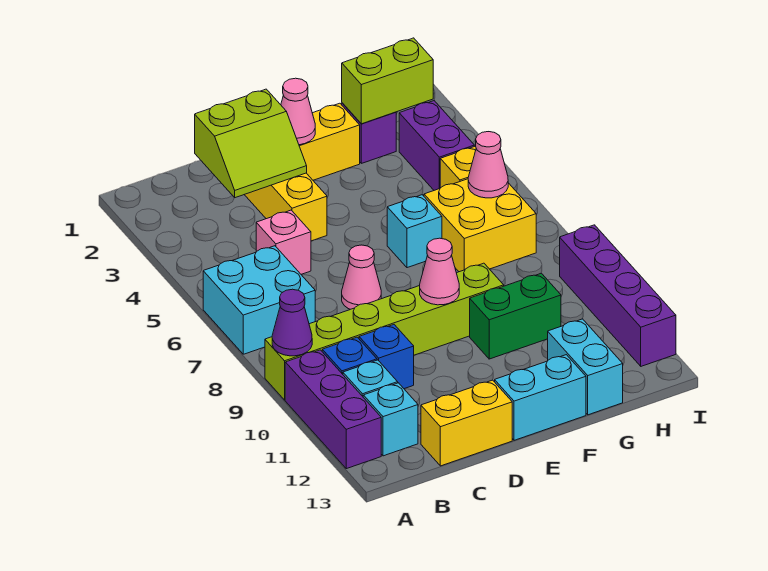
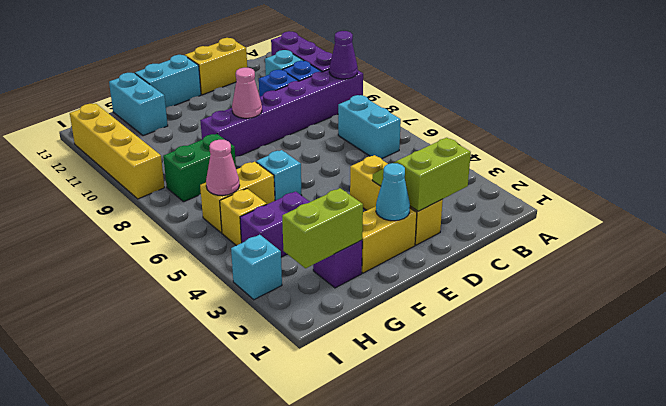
cyan brick A6:B7 level 1 -> cyan brick B6:B7 level 1
lime brick A9:F9 level 1 -> purple brick A9:F9 level 1
cyan brick B12 level 1 -> cyan brick I3 level 1
pink brick C5 level 1 -> none
pink cone D7 level 1 -> none
pink cone E2 level 2 -> cyan cone E2 level 2
green brick F10:G10 level 1 -> green brick G8:H8 level 1
yellow brick G6:H7 level 1 -> yellow brick G6:H6 level 1
purple brick H3:H4 level 1 -> purple brick G4:H4 level 1
purple brick I9:I12 level 1 -> yellow brick I9:I12 level 1

